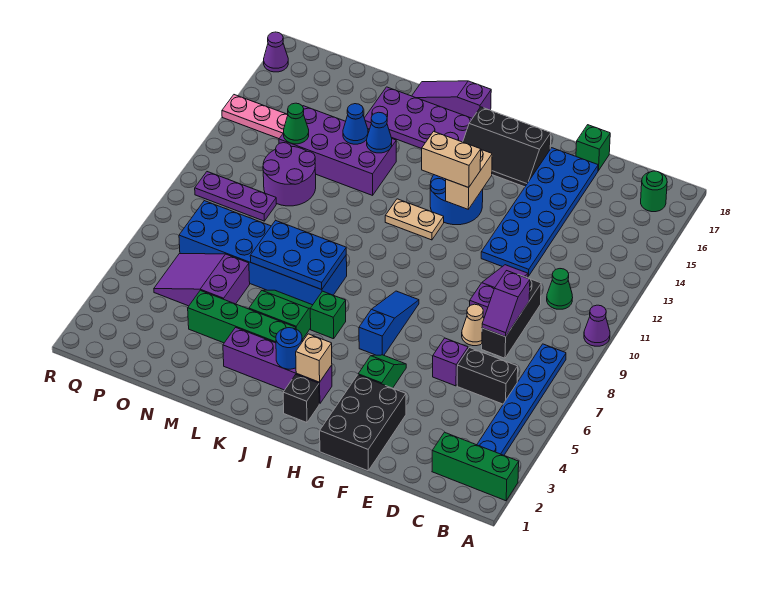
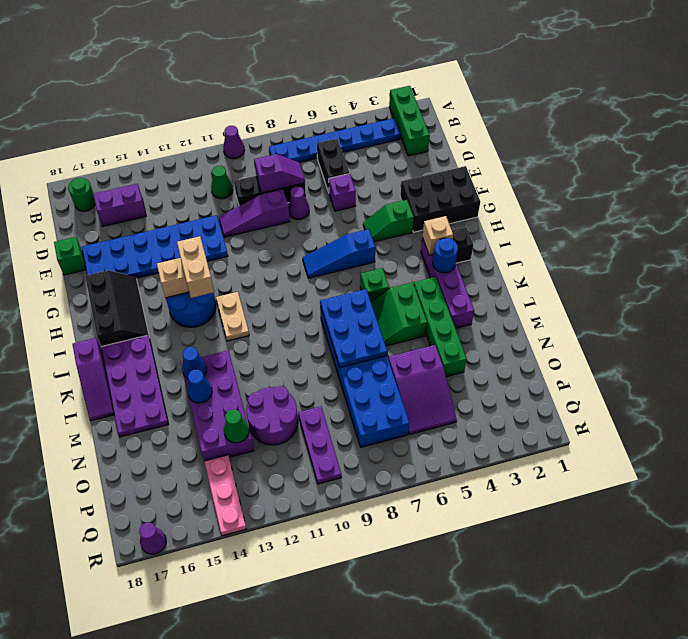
none -> purple brick C15:C16 level 1
tan cone E8 level 1 -> purple cone E8 level 1

